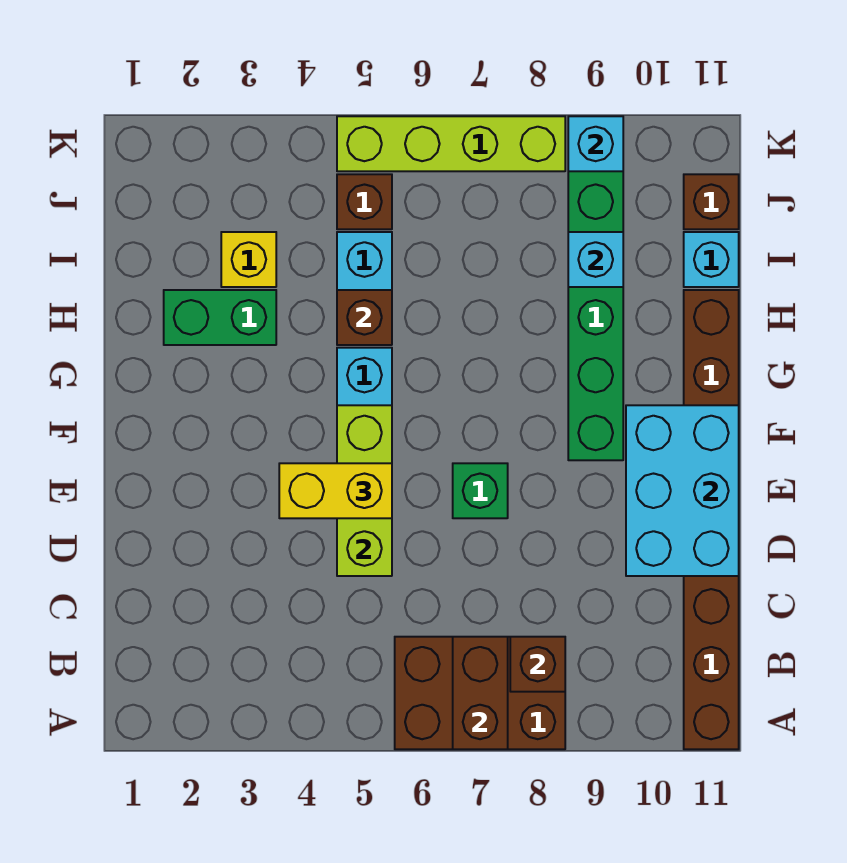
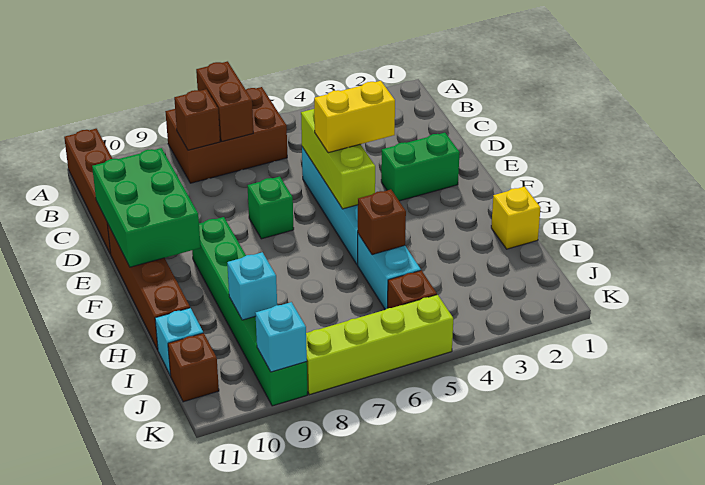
cyan brick D10:F11 level 2 -> green brick D10:F11 level 2
green brick H2:H3 level 1 -> green brick E2:E3 level 1
yellow brick I3 level 1 -> yellow brick H1 level 1

